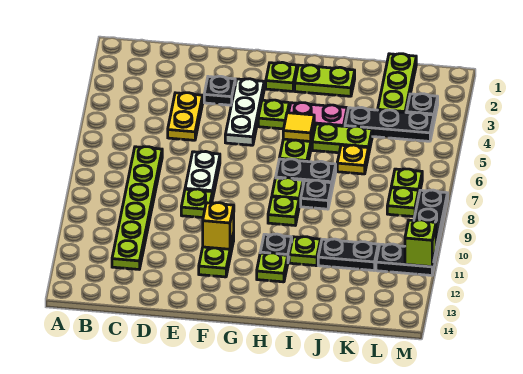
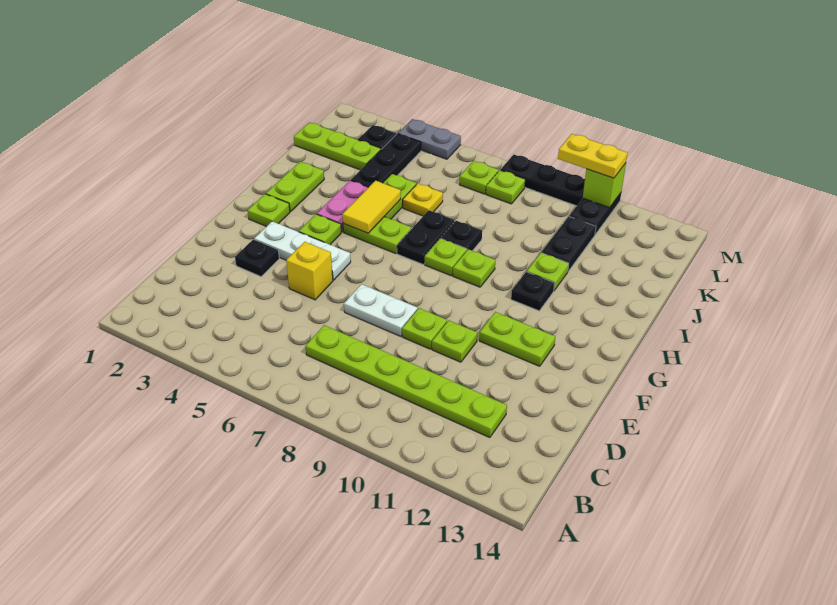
yellow plate D4:D5 level 1 -> yellow plate M10:M11 level 3
yellow brick F11 level 2 -> yellow brick E5 level 1
yellow tile H5 level 2 -> yellow tile H5:I5 level 2
lime plate H12 level 1 -> lime plate E10 level 1
none -> grey plate M4:M5 level 1

